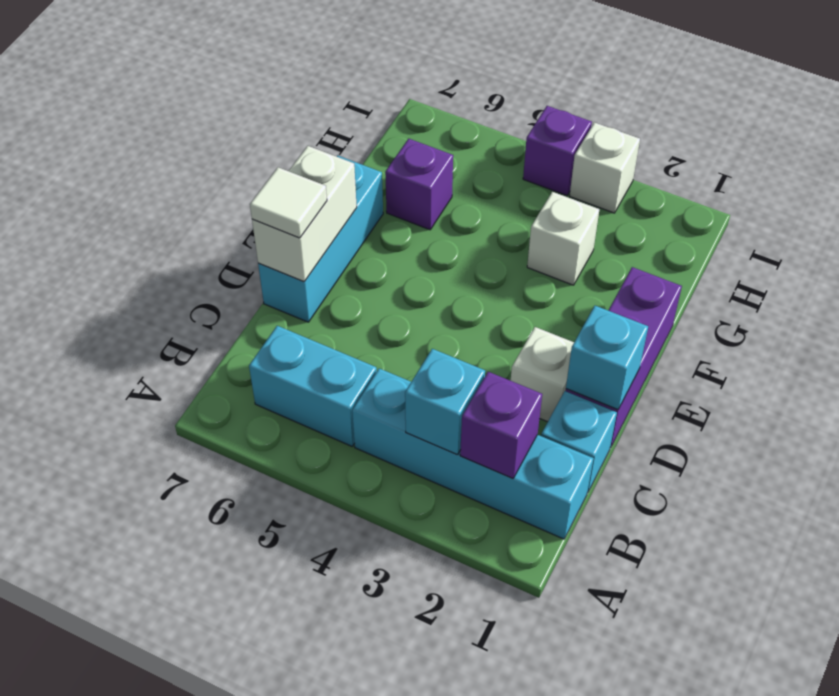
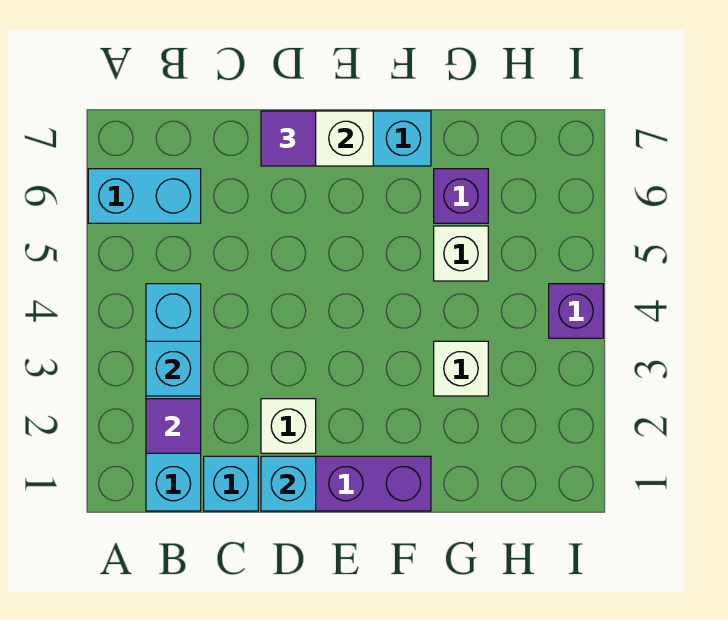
purple brick B2 level 2 -> purple tile B2 level 2
cyan brick B5:B6 level 1 -> cyan brick A6:B6 level 1
white tile D7 level 3 -> purple tile D7 level 3
white brick I3 level 1 -> white brick G5 level 1

